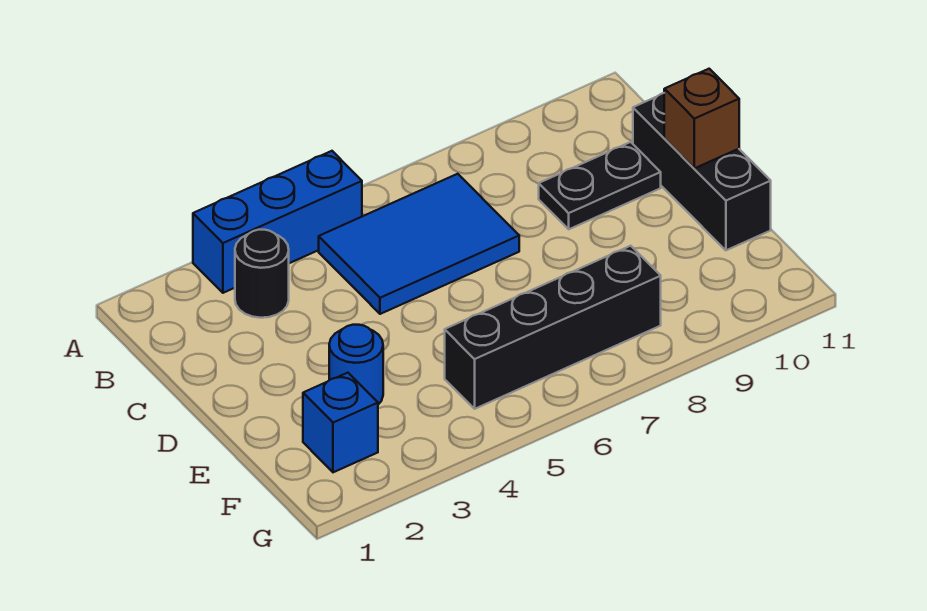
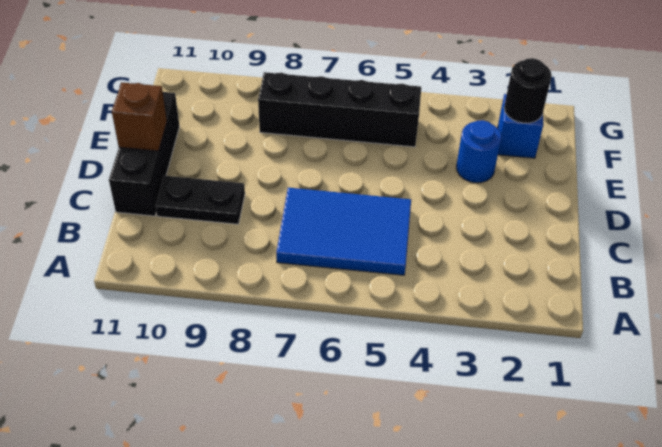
blue brick A3:A5 level 1 -> none
black round brick B3 level 1 -> black round brick F2 level 2

